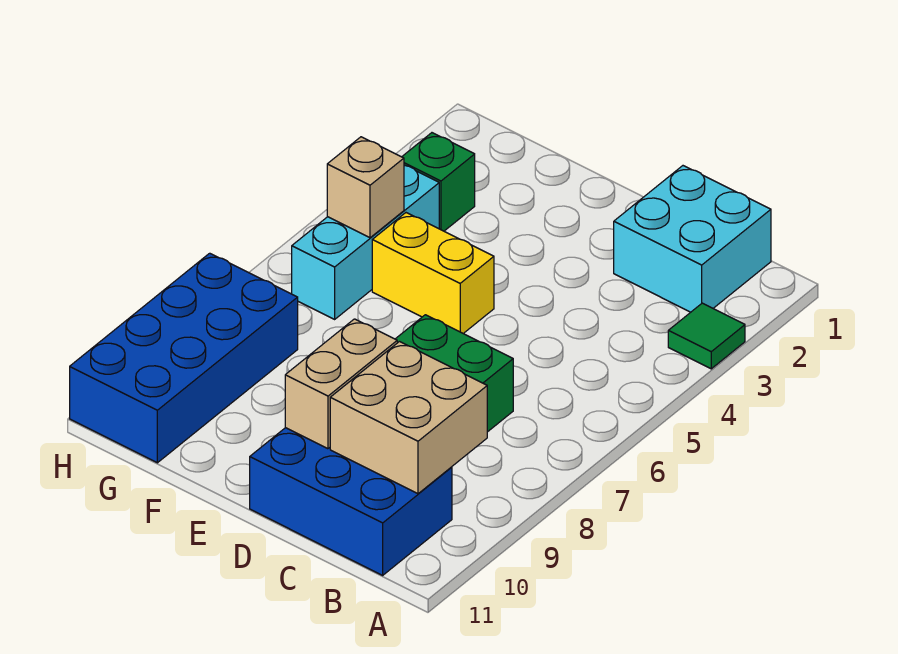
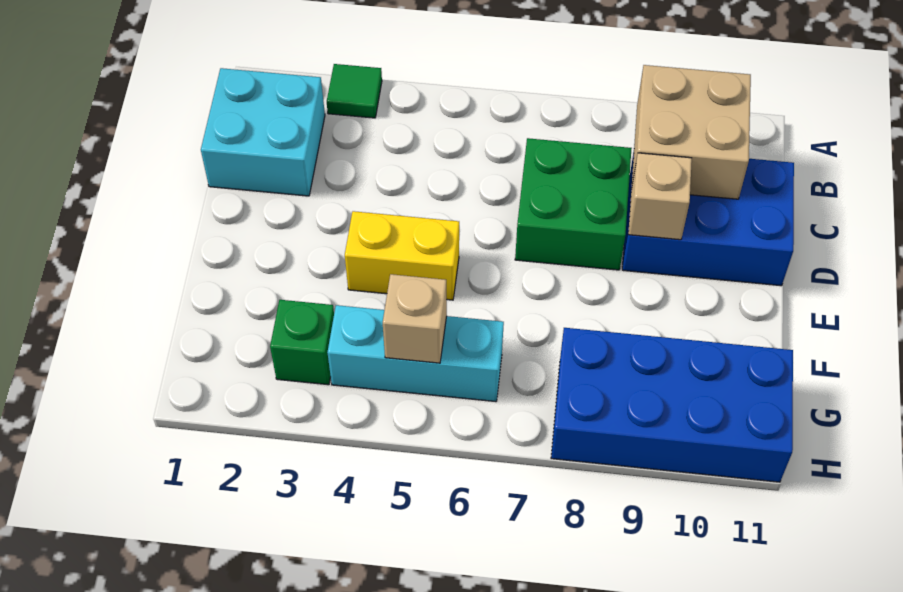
blue brick B10:D11 level 1 -> blue brick C9:D11 level 1
tan brick D9:D10 level 2 -> tan brick D9 level 2
yellow brick E5:F5 level 1 -> yellow brick E4:E5 level 1

